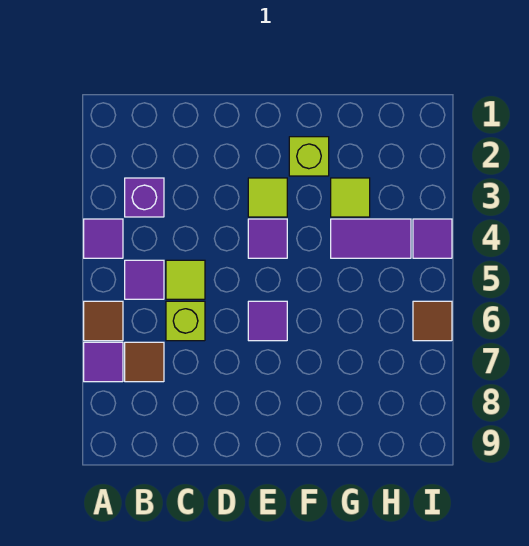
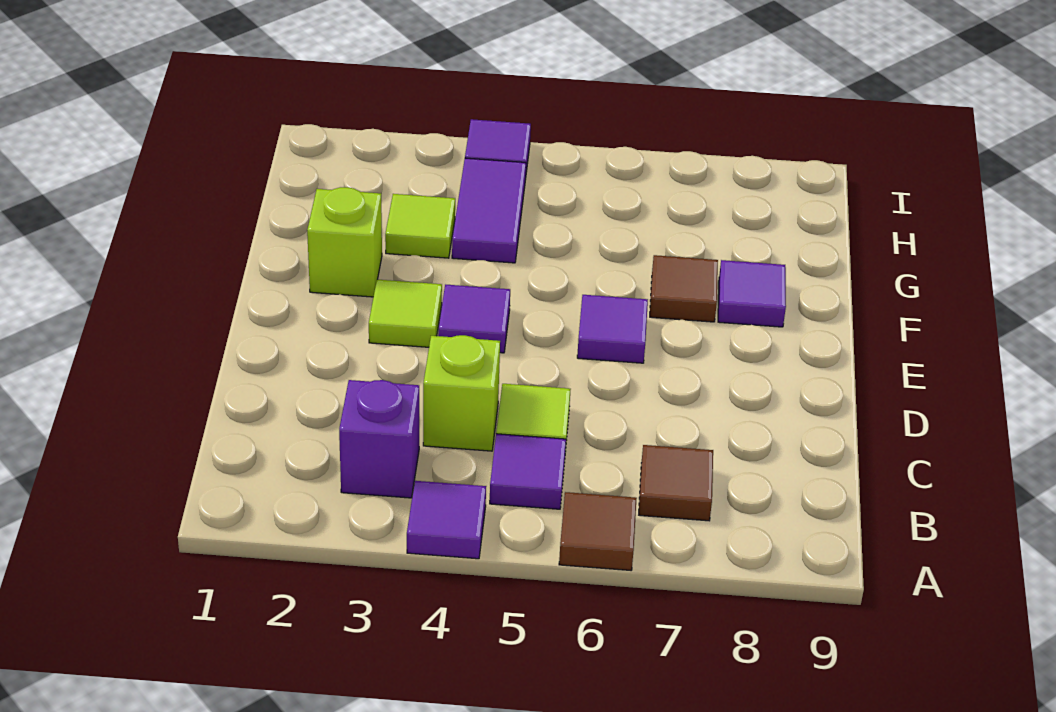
purple tile A7 level 1 -> purple tile F8 level 1
lime brick C6 level 1 -> lime brick C4 level 1
brown tile I6 level 1 -> brown tile F7 level 1

